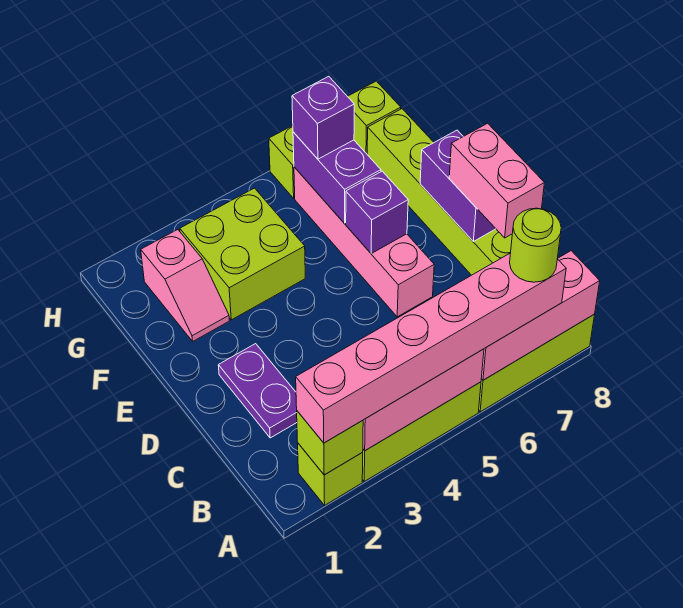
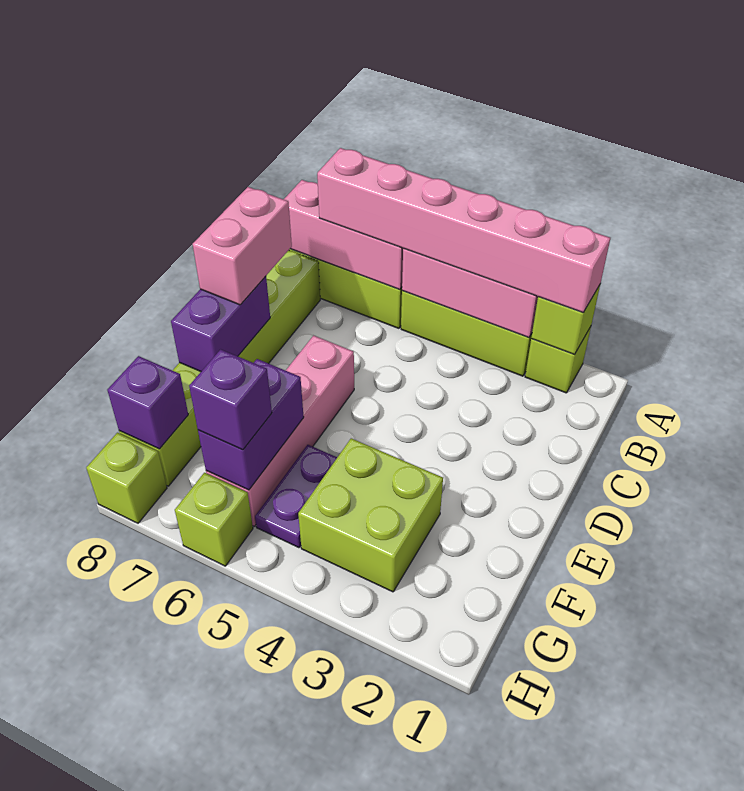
lime round brick A7 level 4 -> none
purple plate C2:D2 level 1 -> purple plate F5:G5 level 1
purple brick E6 level 2 -> purple brick G8 level 2
pink slope F2:G2 level 1 top G -> none

